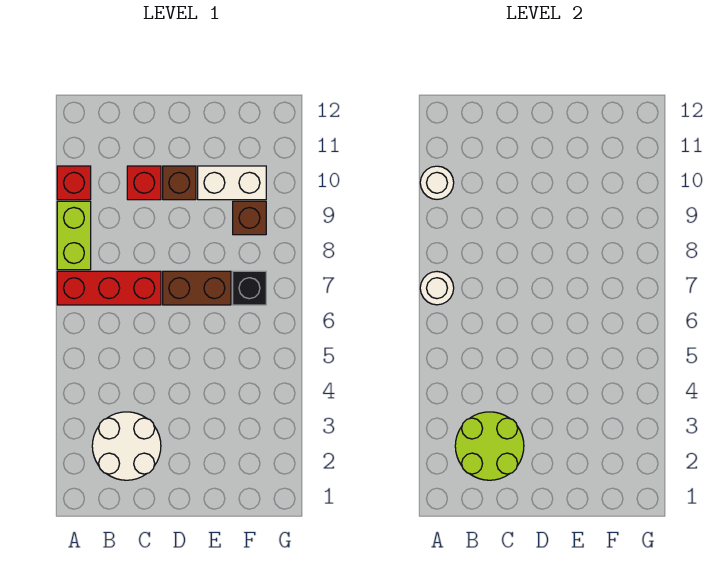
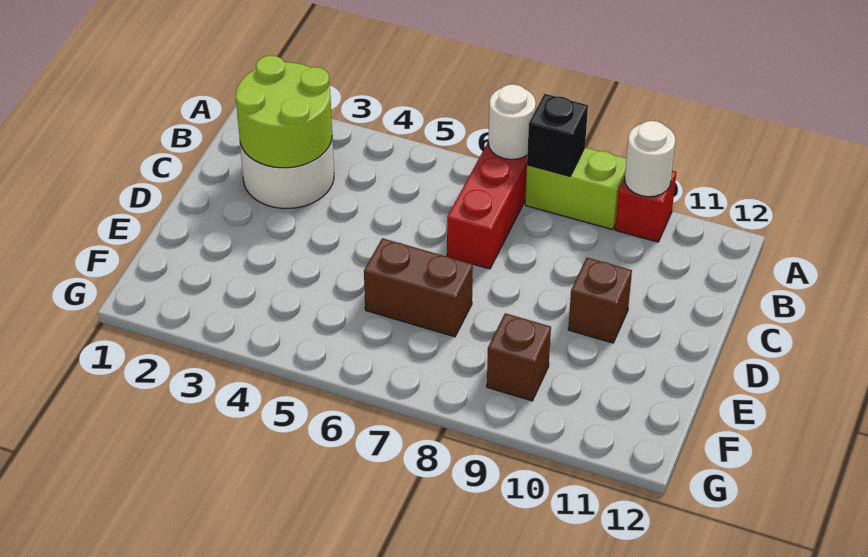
red brick C10 level 1 -> none
brown brick D7:E7 level 1 -> brown brick E6:E7 level 1
white brick E10:F10 level 1 -> none
black brick F7 level 1 -> black brick A8 level 2

